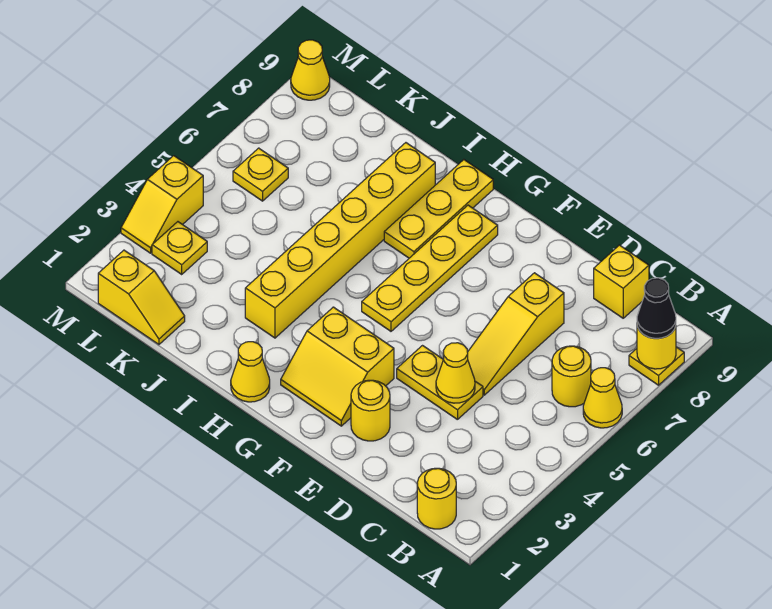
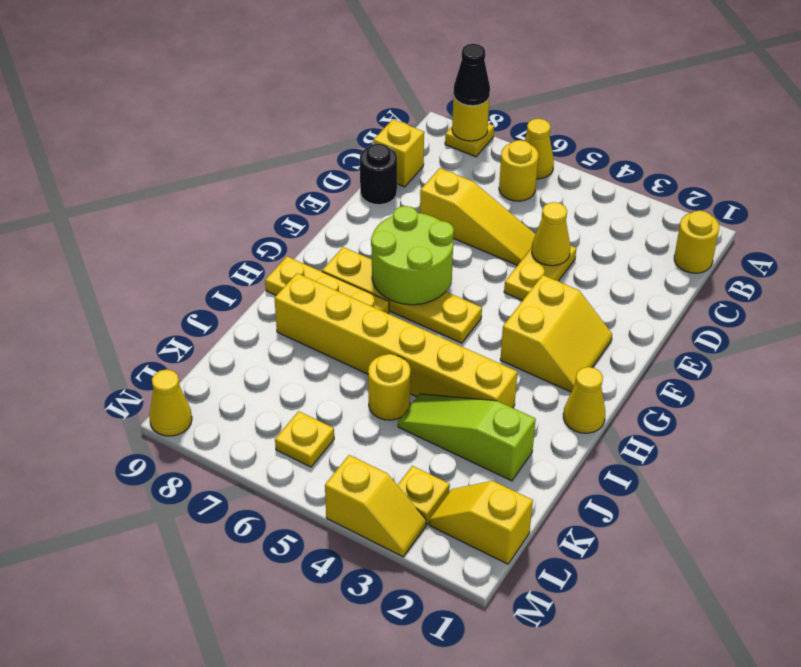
none -> black round brick D9 level 1
yellow round brick E2 level 1 -> yellow round brick J5 level 1
none -> lime round brick F6:G7 level 2
none -> lime slope J2:J4 level 1 top 2
yellow slope K1:L1 level 1 top L -> yellow slope L1:L2 level 1 top 1

